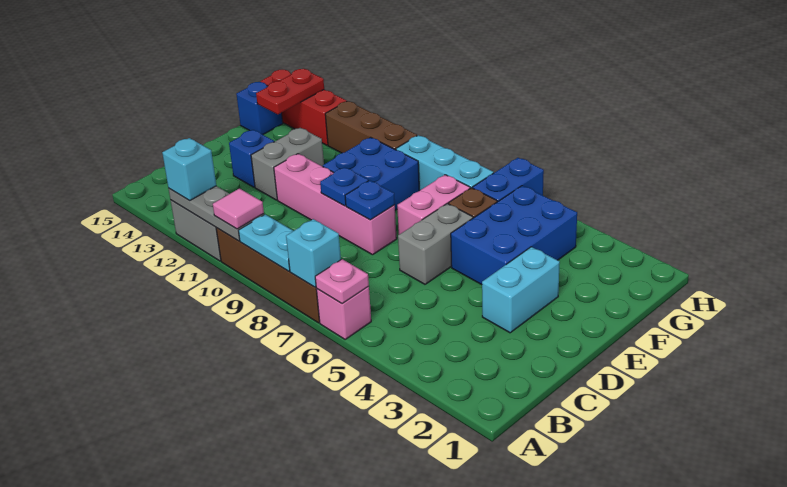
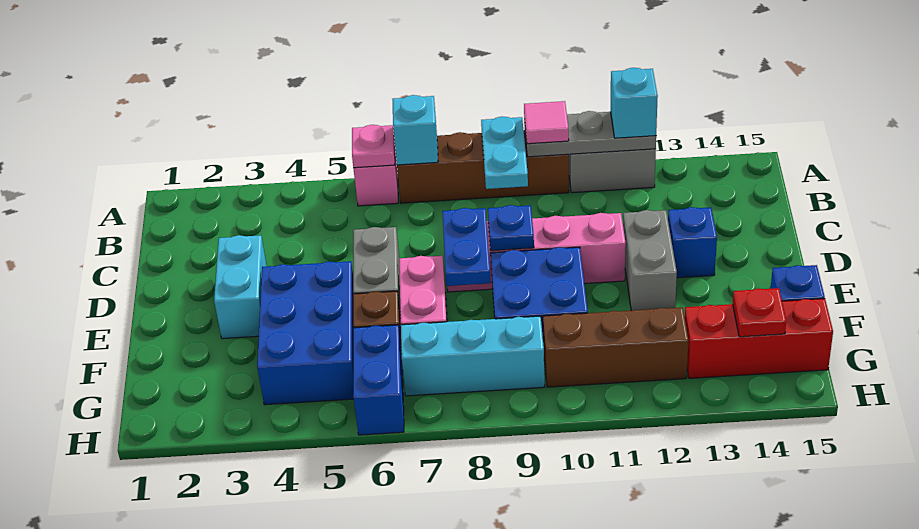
cyan plate A8:A9 level 2 -> cyan plate A9:B9 level 2
blue plate D8 level 2 -> blue plate D8:E8 level 2
red plate F14:G14 level 2 -> red plate G14 level 2

